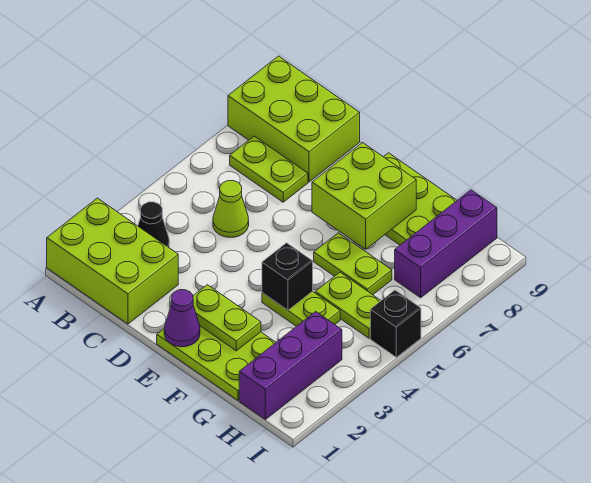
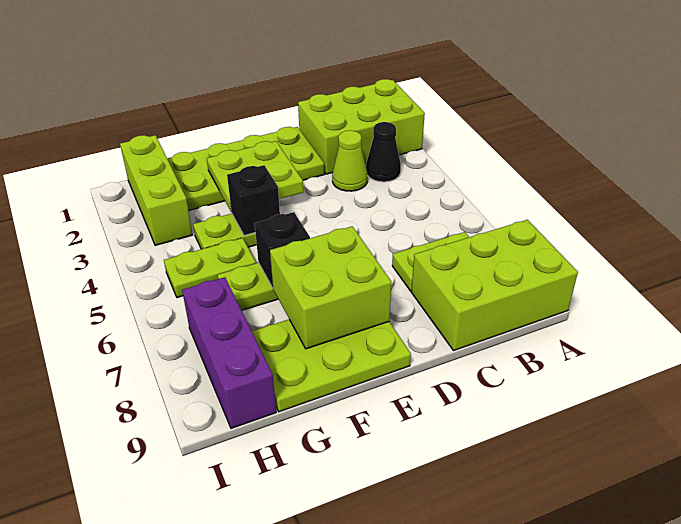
lime cone C5 level 1 -> lime cone C3 level 1
lime plate E1:G2 level 1 -> lime plate D1:G2 level 1
purple cone E1 level 2 -> none
lime plate E2:F2 level 2 -> lime plate E2:F3 level 2
purple brick H1:H3 level 1 -> lime brick H1:H3 level 1
black brick I5 level 1 -> black brick F6 level 2

